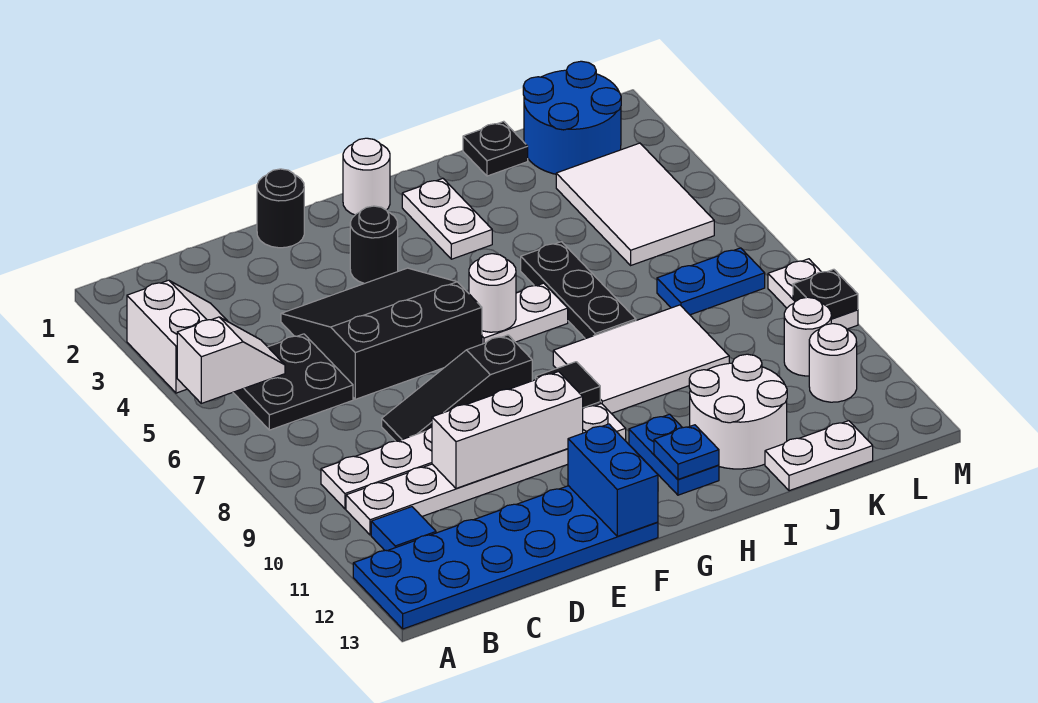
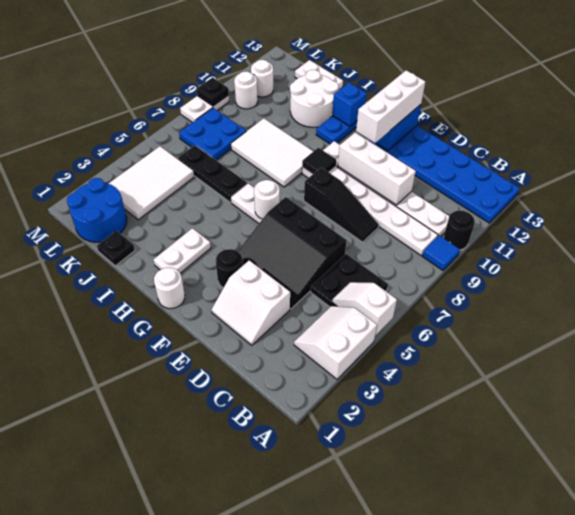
blue tile B11 level 1 -> blue tile A9 level 1
none -> white slope D2:E3 level 1 top 3
black round brick E1 level 1 -> black round brick A10 level 1
none -> white brick F11:F13 level 3
blue plate H12 level 2 -> blue brick H12 level 2
black plate I5:I7 level 1 -> black plate I6:K6 level 1
blue plate K7:L7 level 1 -> blue plate K7:L8 level 1

